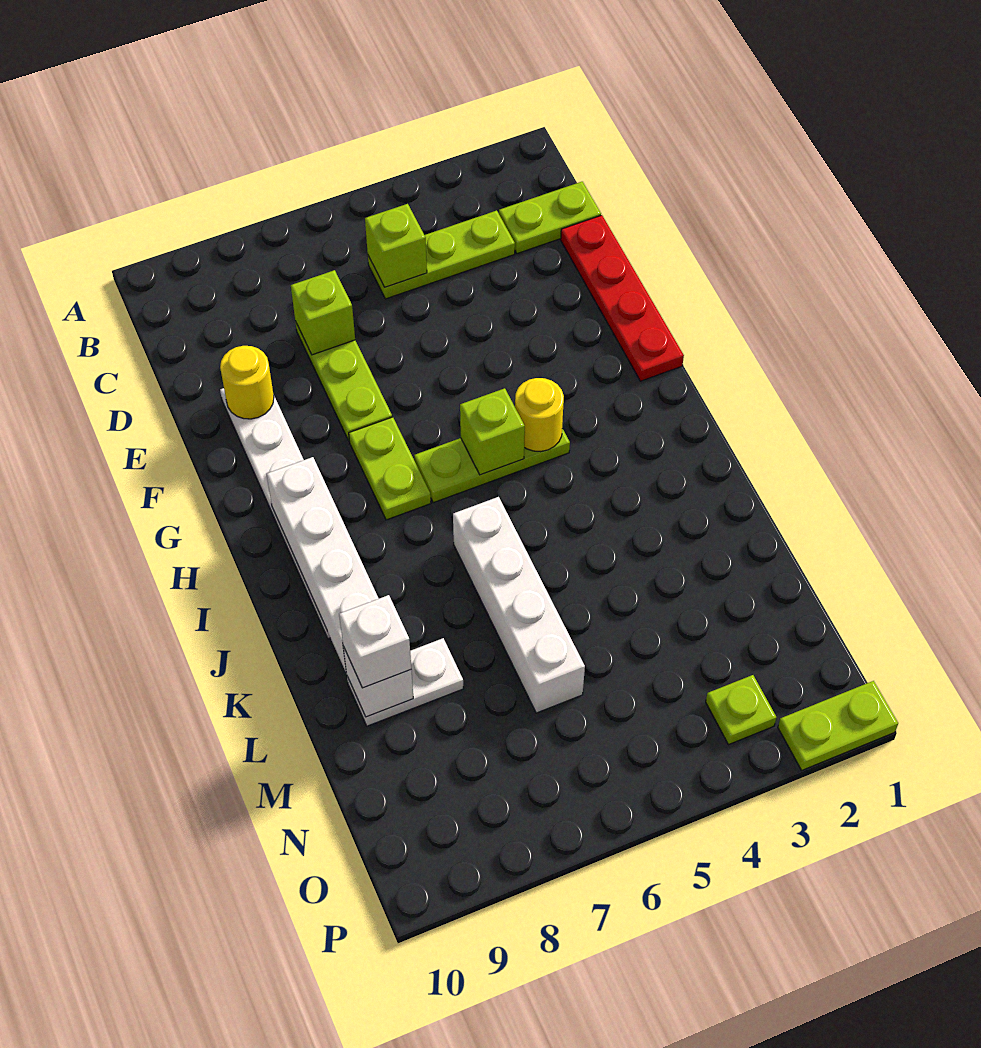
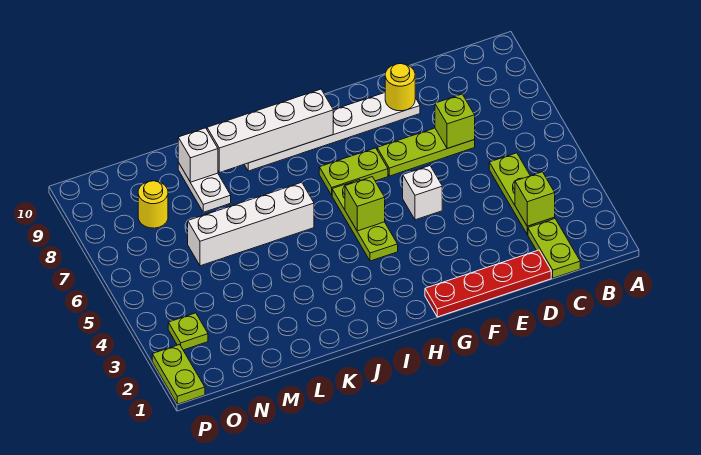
lime brick C5 level 2 -> lime brick C3 level 2
yellow round brick H4 level 2 -> yellow round brick N8 level 1
white brick L9 level 3 -> white brick F5 level 1

